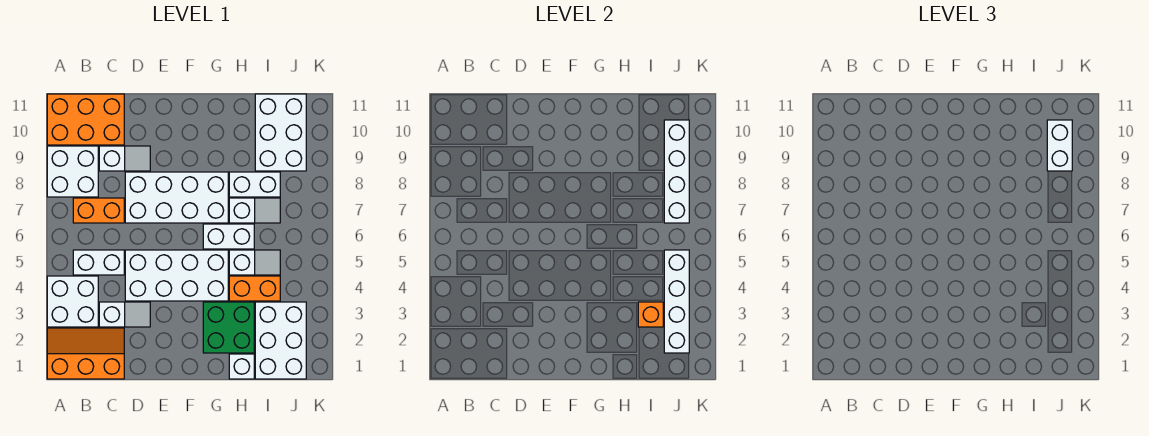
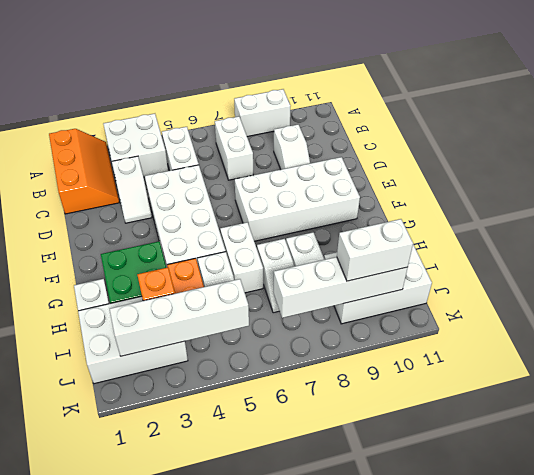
white brick A8:B9 level 1 -> white brick A8:A9 level 1
orange brick A10:C11 level 1 -> none
orange brick B7:C7 level 1 -> white brick B7:C7 level 1
white brick D7:G8 level 1 -> white brick E7:F10 level 1

